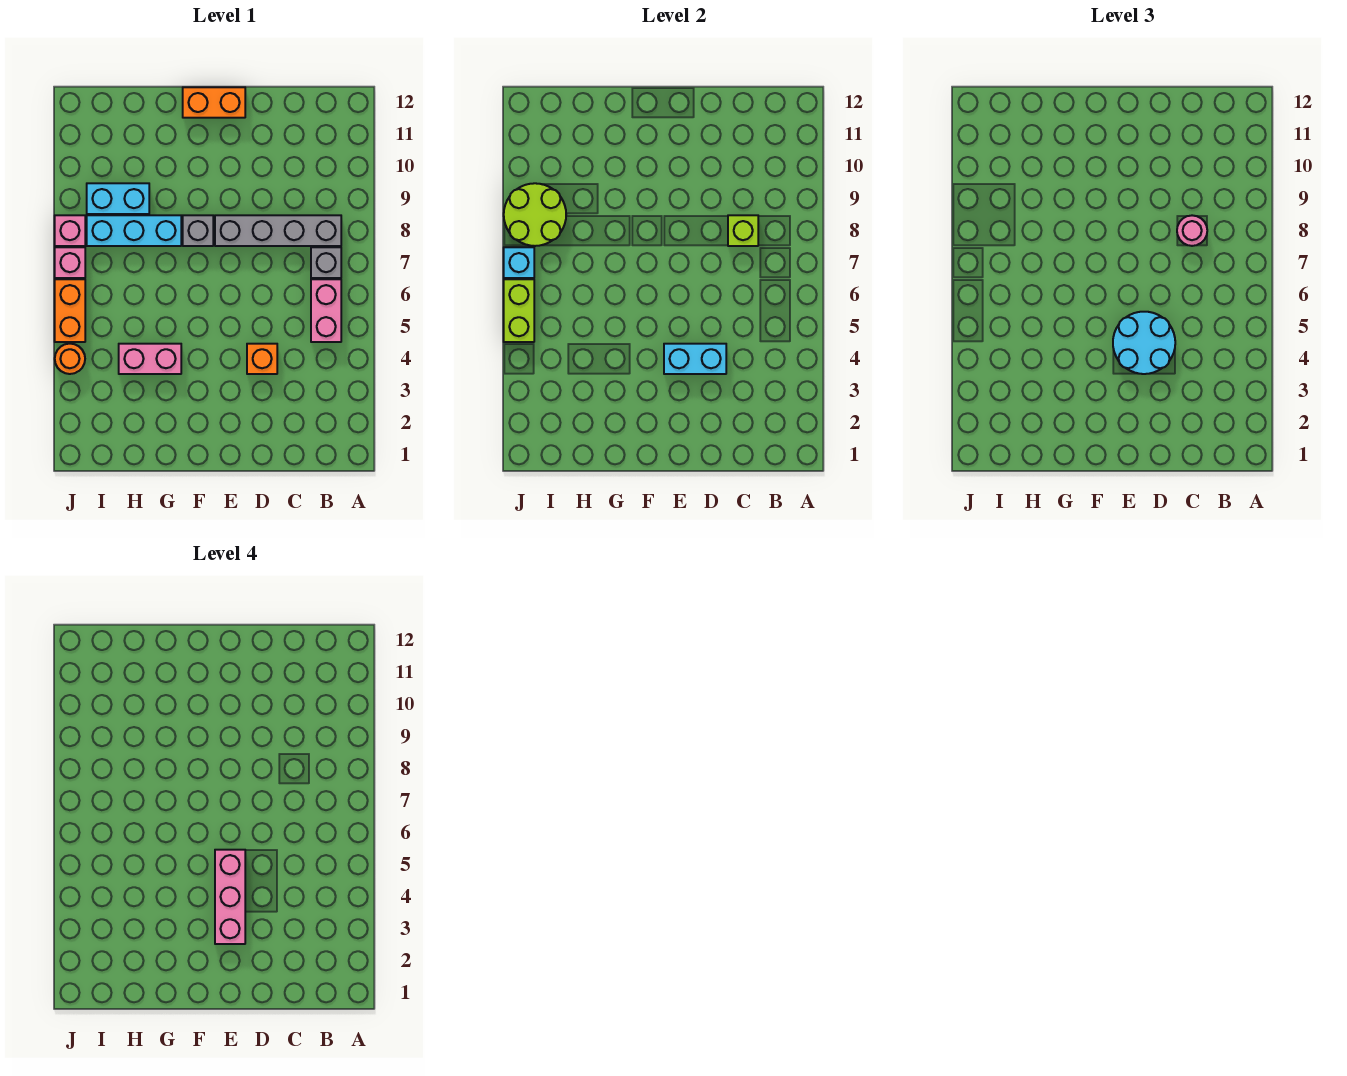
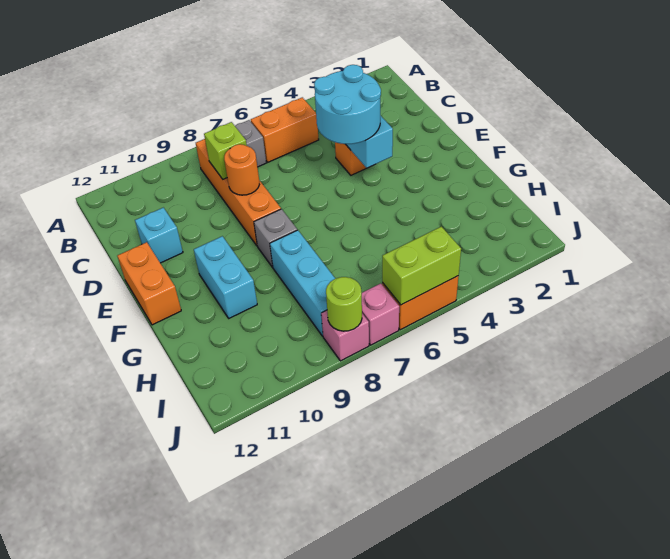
pink brick B5:B6 level 1 -> orange brick B5:B6 level 1
grey brick B8:E8 level 1 -> orange brick B8:E8 level 1
pink round brick C8 level 3 -> none
pink brick E3:E5 level 4 -> none
pink brick G4:H4 level 1 -> none
cyan brick H9:I9 level 1 -> cyan brick F10:G10 level 1
lime round brick I8:J9 level 2 -> lime round brick J8 level 2
orange round brick J4 level 1 -> orange round brick D8 level 2
cyan brick J7 level 2 -> cyan brick D11 level 1

